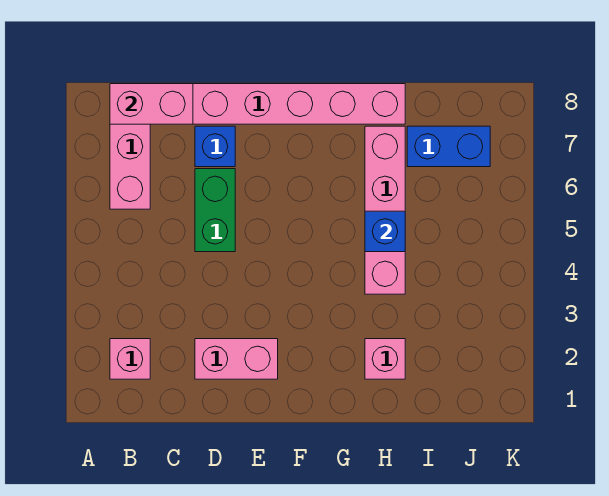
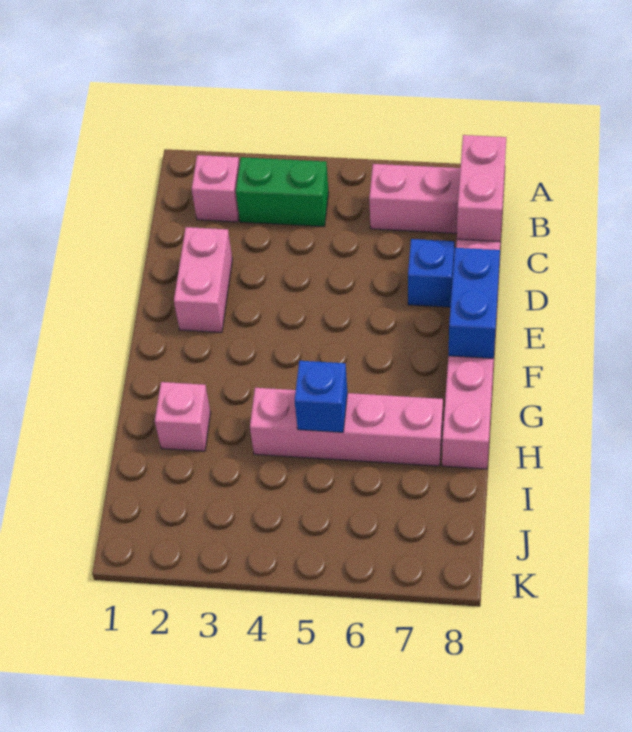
green brick D5:D6 level 1 -> green brick B3:B4 level 1
blue brick I7:J7 level 1 -> blue brick E8:F8 level 2

